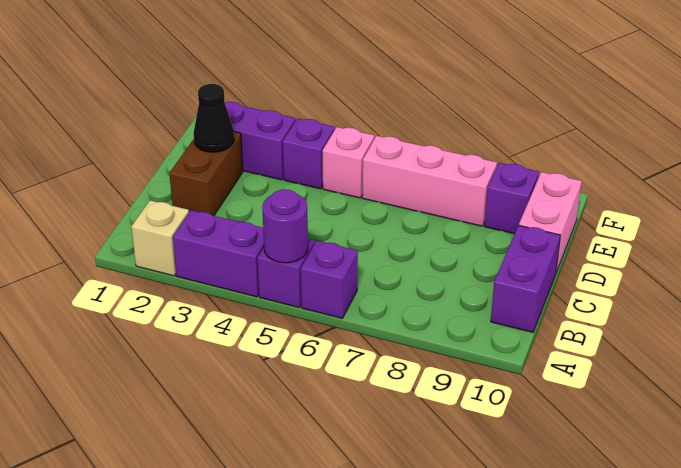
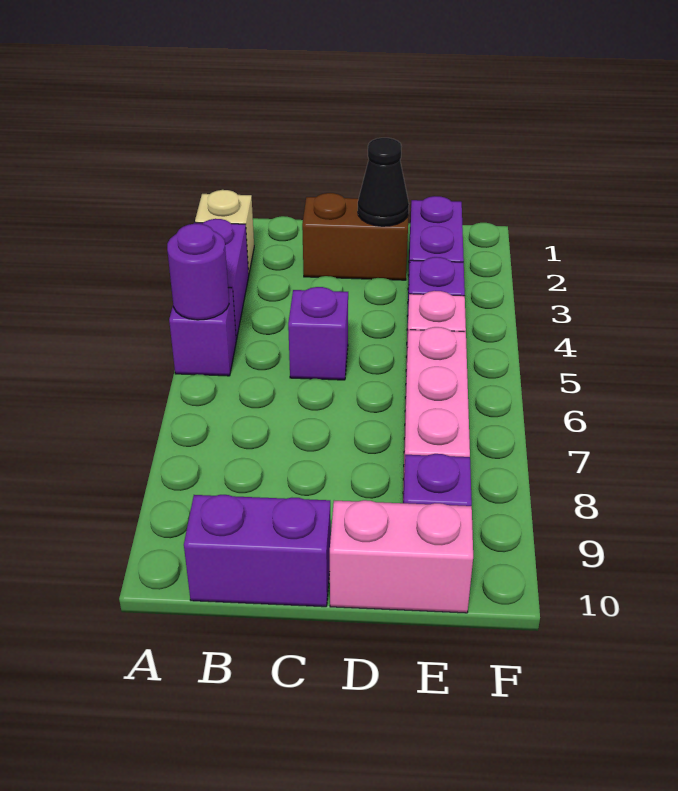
purple brick A6 level 1 -> purple brick C5 level 1

